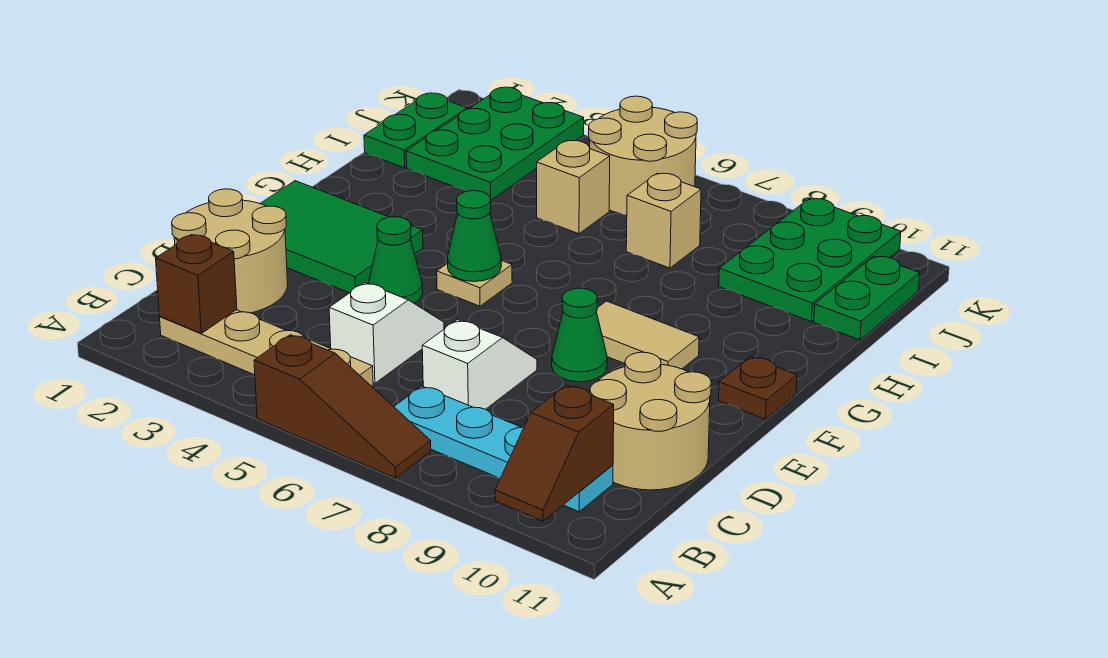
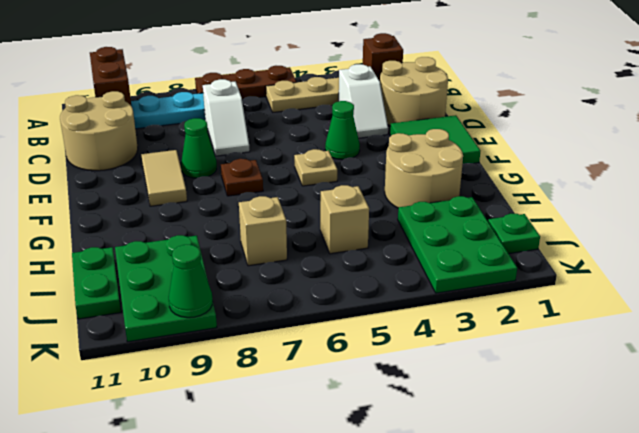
brown slope A5:A7 level 1 top 5 -> brown plate A5:A7 level 1
brown slope A10:B10 level 2 top B -> brown brick A10:B10 level 2
white slope C5:D5 level 1 top C -> white slope C3:D3 level 1 top C
green tile E1:F3 level 1 -> green tile E1:F2 level 1
green cone F5 level 2 -> green cone K9 level 2
tan tile F8:F9 level 1 -> tan tile E9:F9 level 1
brown plate F11 level 1 -> brown plate F7 level 1
green plate I1:J1 level 1 -> green plate J1 level 1
tan round brick J5:K6 level 1 -> tan round brick G2:H3 level 1

